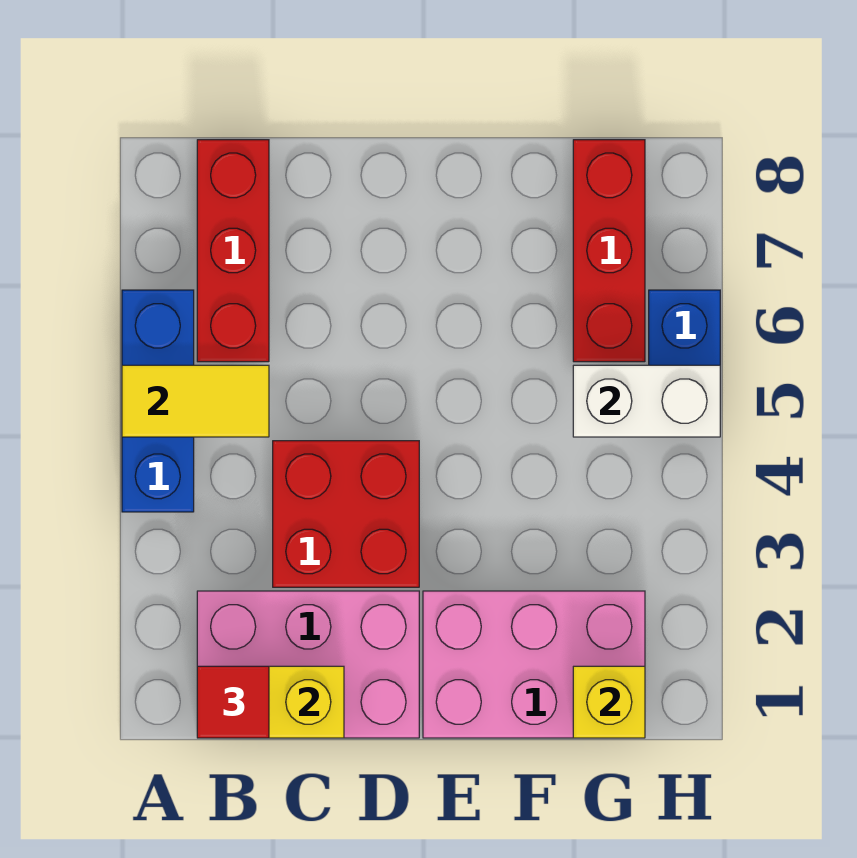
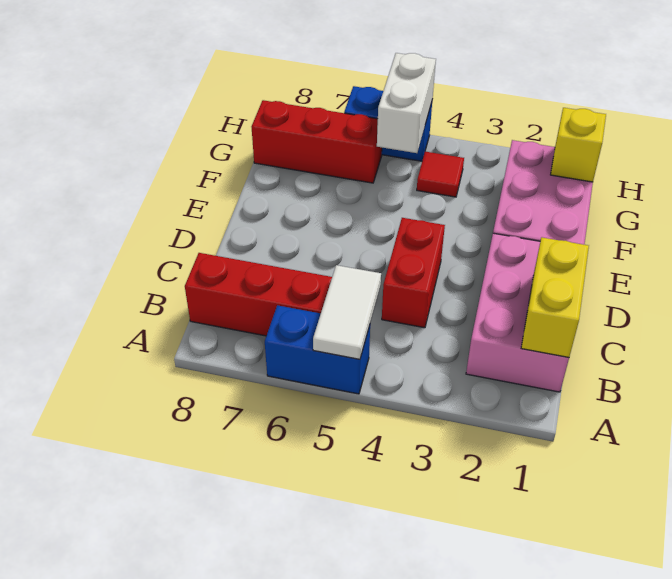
blue brick A4:A6 level 1 -> blue brick A5:A6 level 1
yellow tile A5:B5 level 2 -> white tile A5:B5 level 2
red tile B1 level 3 -> red tile G4 level 1
red brick C3:D4 level 1 -> red brick C4:D4 level 1

